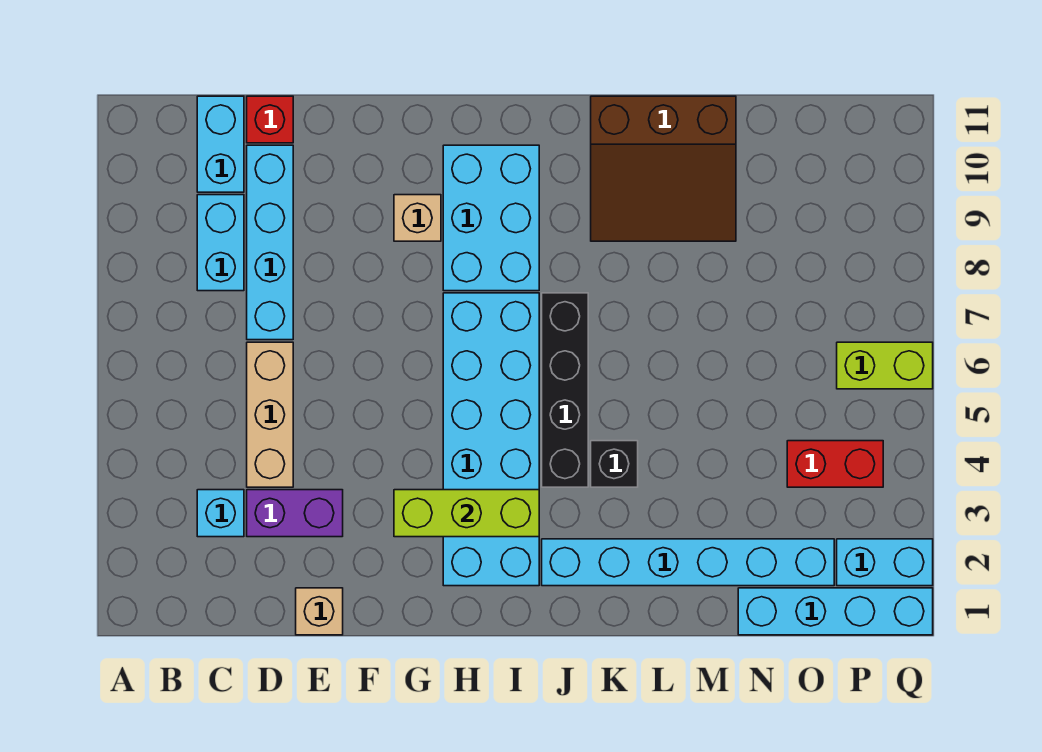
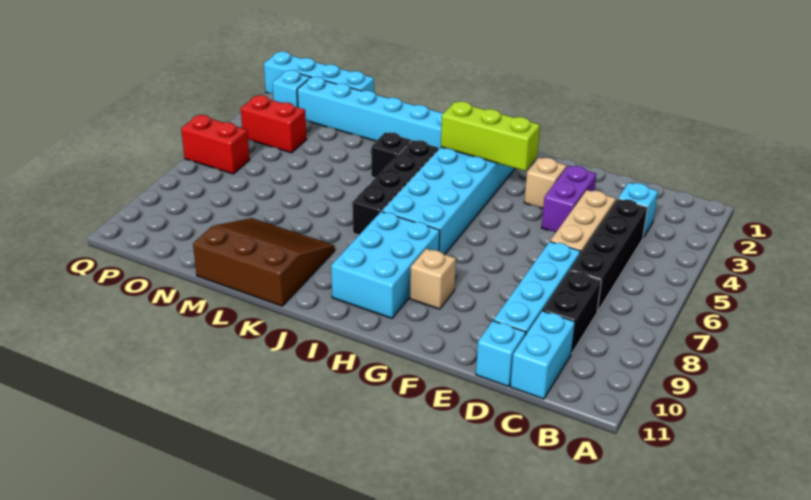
none -> black brick C4:C7 level 1
cyan brick C8:C9 level 1 -> black brick C8:C9 level 1
purple brick D3:E3 level 1 -> purple brick E3:E4 level 1
red brick D11 level 1 -> cyan brick D11 level 1
tan brick E1 level 1 -> tan brick F3 level 1
cyan brick P2:Q2 level 1 -> cyan brick P2 level 1
lime brick P6:Q6 level 1 -> red brick P6:Q6 level 1

